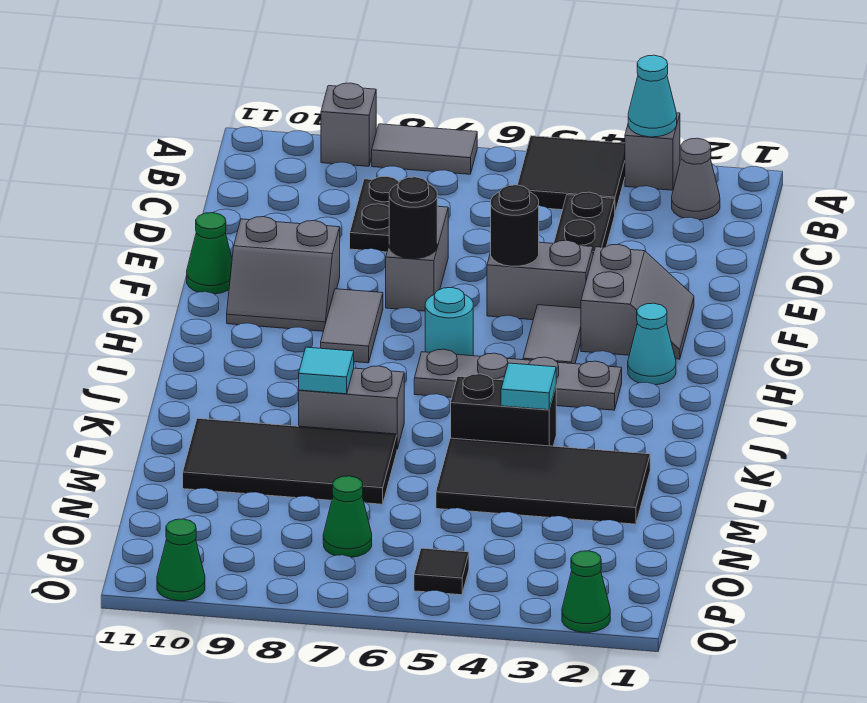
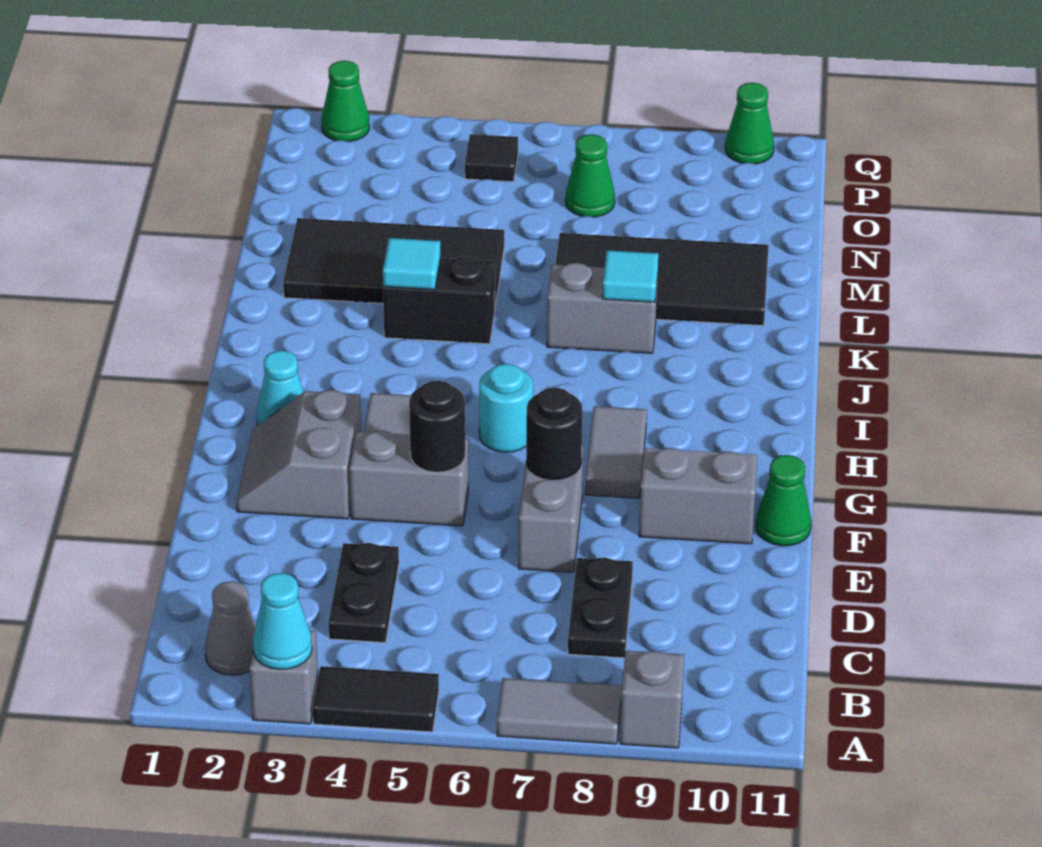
black tile A4:B5 level 1 -> black tile A4:A5 level 1
grey plate I3:I6 level 1 -> none

